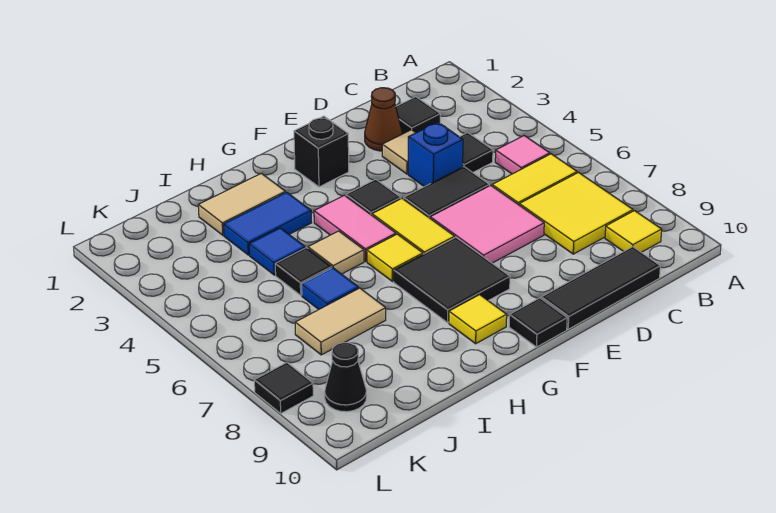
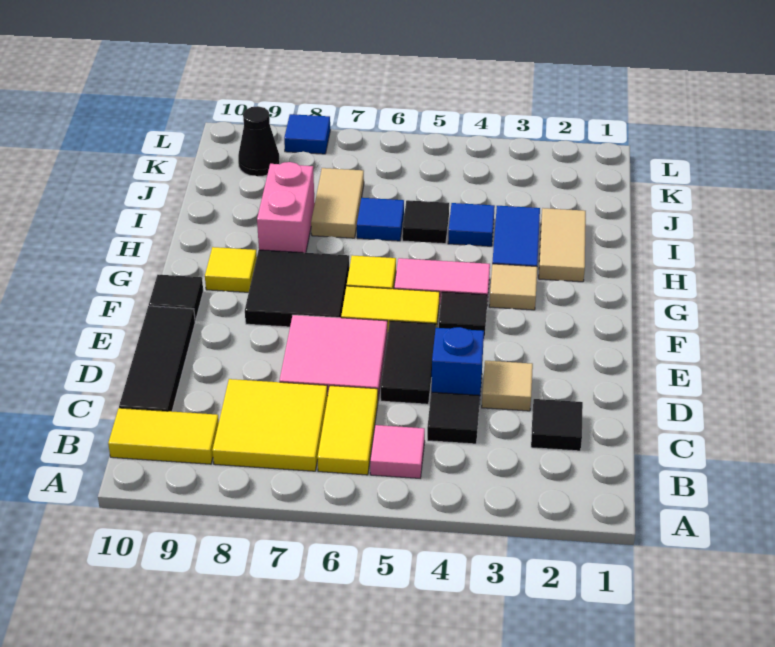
yellow tile B9 level 1 -> yellow tile B9:B10 level 1
brown cone D2 level 1 -> none
black brick F2 level 1 -> none
tan tile H5 level 1 -> tan tile G3 level 1
none -> pink brick H8:I8 level 1
black tile L8 level 1 -> blue tile L8 level 1

